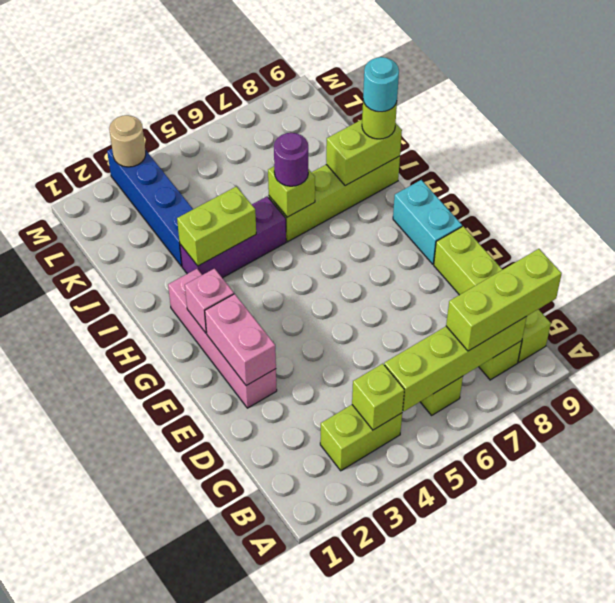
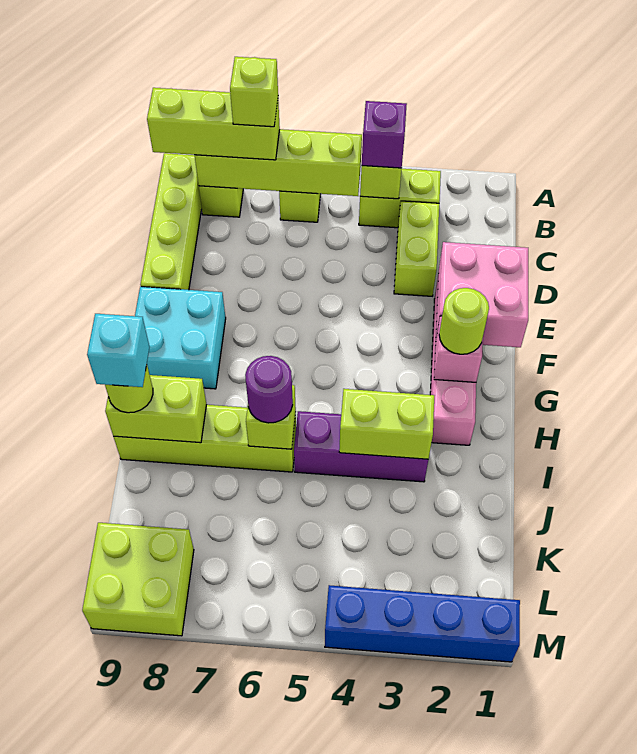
none -> purple brick B4 level 3
none -> lime brick B7 level 4
none -> lime brick C3:D3 level 1
pink brick E2:F2 level 2 -> pink brick E1:F2 level 2
cyan brick F9:G9 level 1 -> cyan brick F8:G9 level 1
none -> lime round brick G2 level 3
cyan round brick I9 level 4 -> cyan brick I9 level 4
blue brick J3:M3 level 1 -> blue brick M1:M4 level 1
none -> lime brick L8:M9 level 1
tan round brick M3 level 2 -> none

